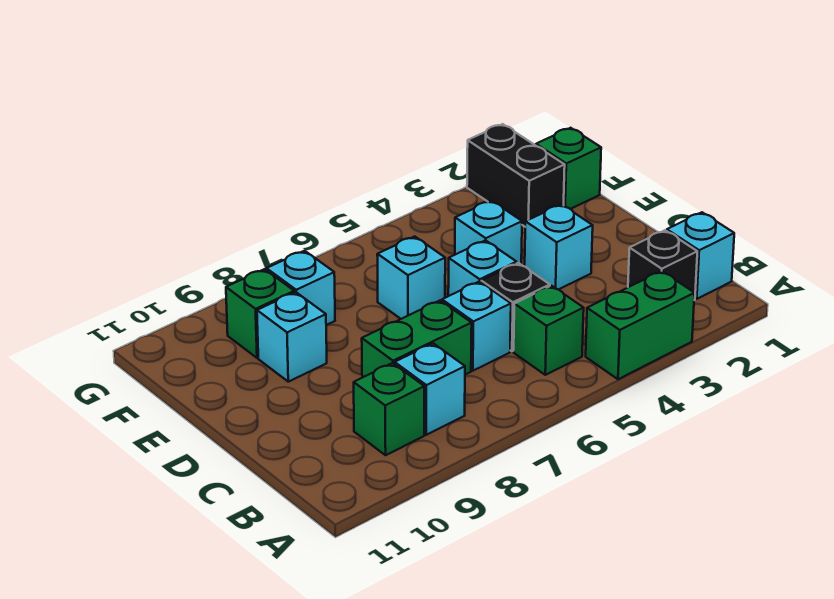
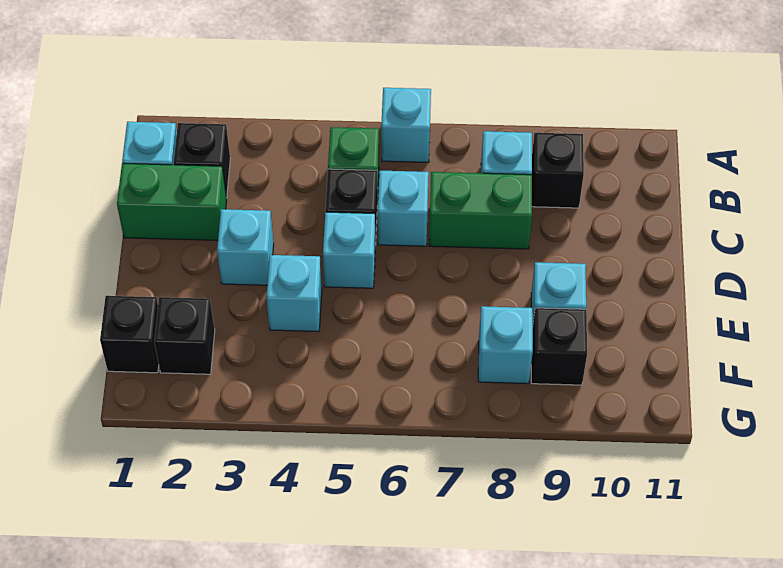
green brick A3:A4 level 1 -> green brick C1:C2 level 1
green brick B9 level 1 -> black brick B9 level 1
cyan brick E6 level 1 -> cyan brick A6 level 1
green brick F1 level 1 -> black brick F1 level 1
black brick F2:G2 level 1 -> black brick F2 level 1
green brick F9 level 1 -> black brick F9 level 1

